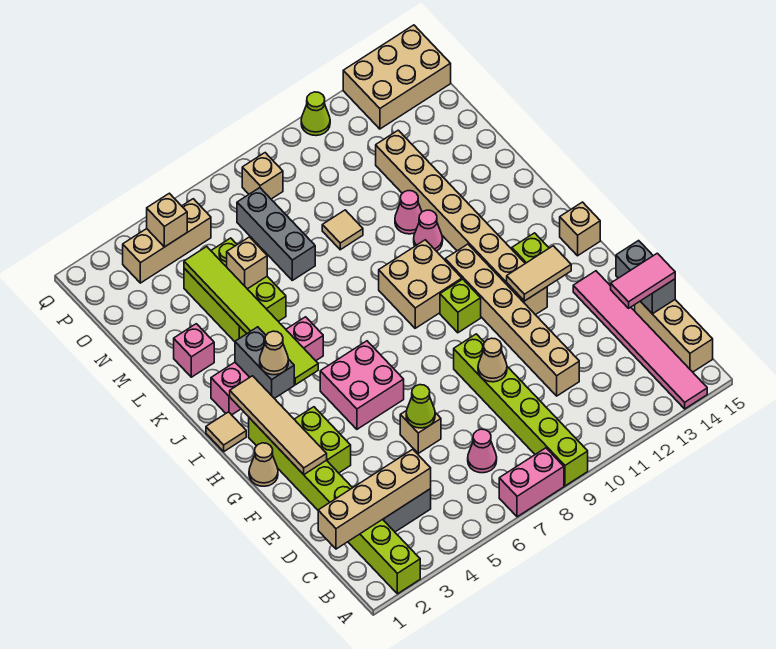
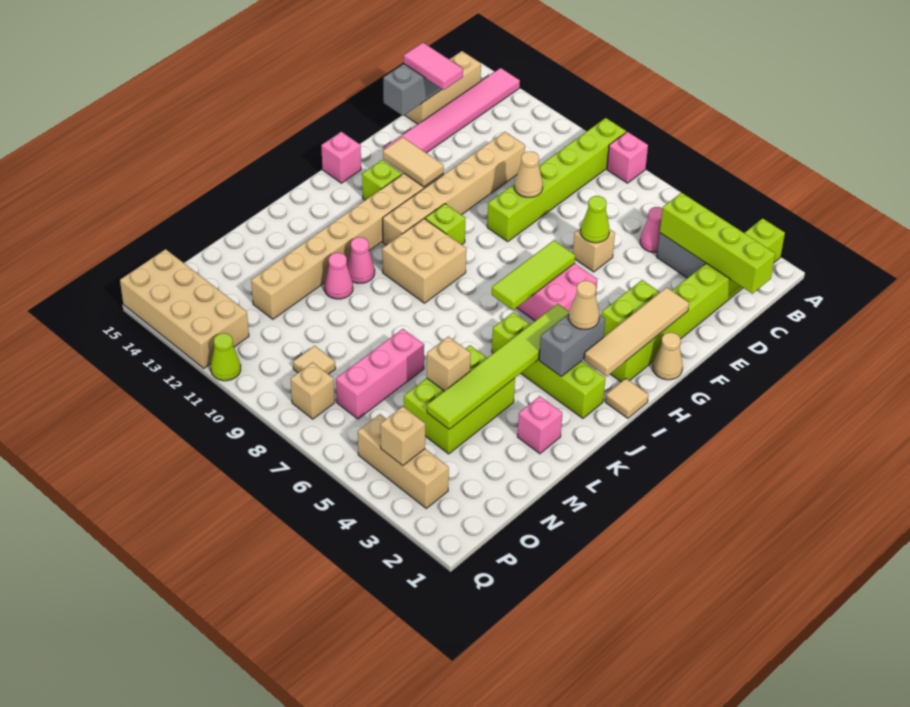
pink brick A7:A8 level 1 -> pink brick A8 level 1
tan brick C1:C4 level 2 -> lime brick C1:C4 level 2
pink cone C7 level 1 -> pink cone C5 level 1
none -> lime tile G6:I6 level 2
tan brick H15 level 1 -> pink brick H15 level 1
pink brick J2:J5 level 1 -> lime brick J2:J5 level 1
grey brick M7:O7 level 1 -> pink brick M7:O7 level 1
tan tile M9 level 1 -> tan tile O9 level 1
tan brick P13:Q15 level 1 -> tan brick P12:Q15 level 1

